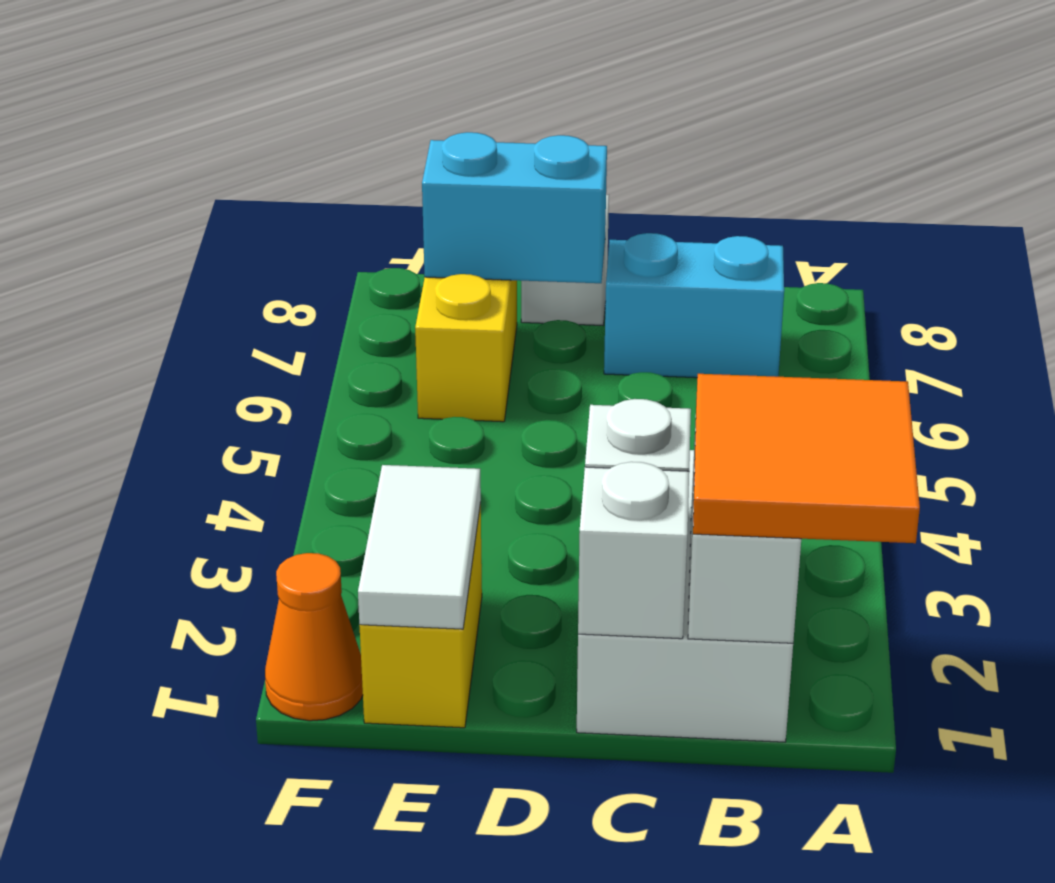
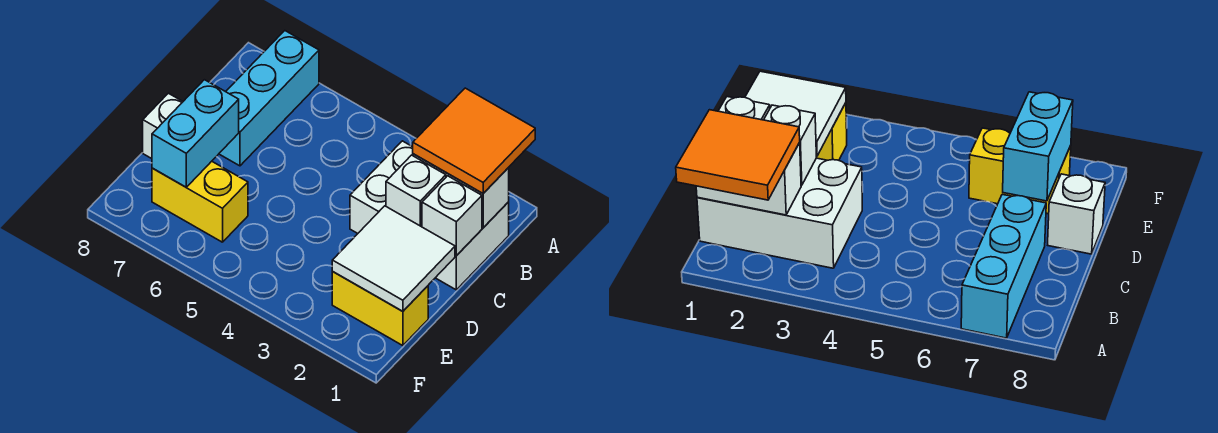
cyan brick B7:C7 level 1 -> cyan brick A7:C7 level 1
white tile E1:E2 level 2 -> white tile D1:E2 level 2
orange cone F1 level 1 -> none

